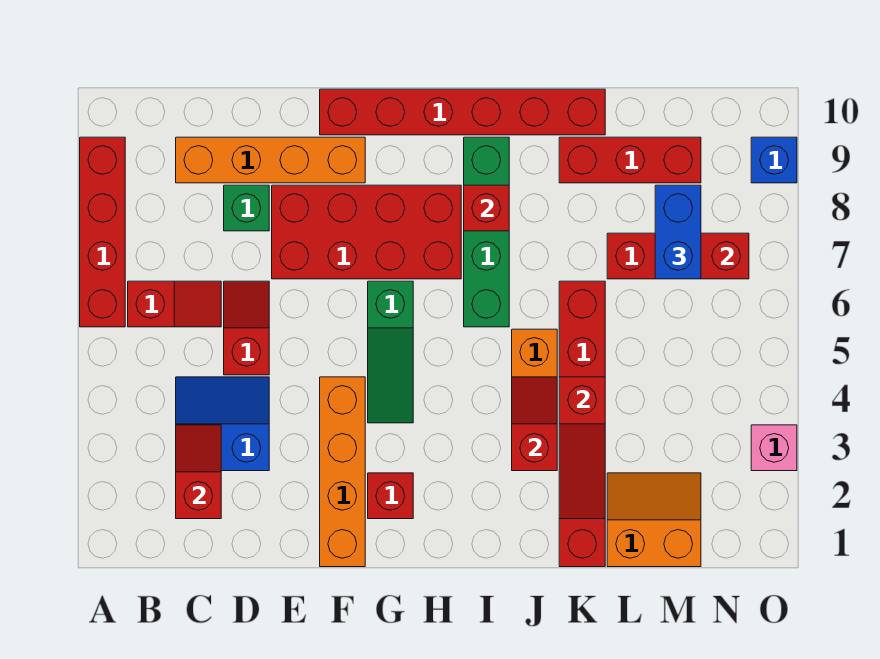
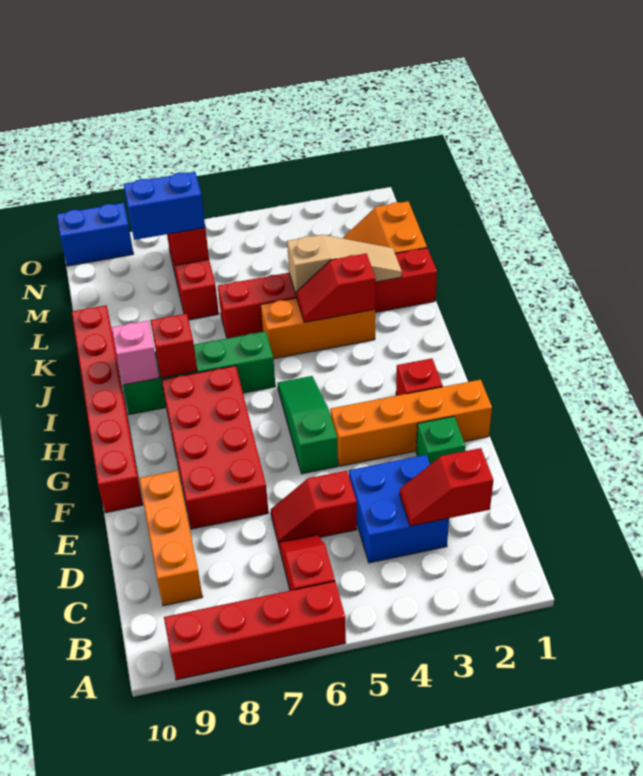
blue slope C3:D4 level 1 top 3 -> blue brick C3:D4 level 1
orange brick C9:F9 level 1 -> orange brick C9:E9 level 1
green brick D8 level 1 -> green brick E2 level 1
green slope G4:G6 level 1 top 6 -> green slope F5:H5 level 1 top F
red slope K2:K4 level 2 top 4 -> tan slope K2:K4 level 2 top 4
red brick K9:M9 level 1 -> none
pink brick O3 level 1 -> pink brick I9 level 2
blue brick O9 level 1 -> blue brick O9:O10 level 1

